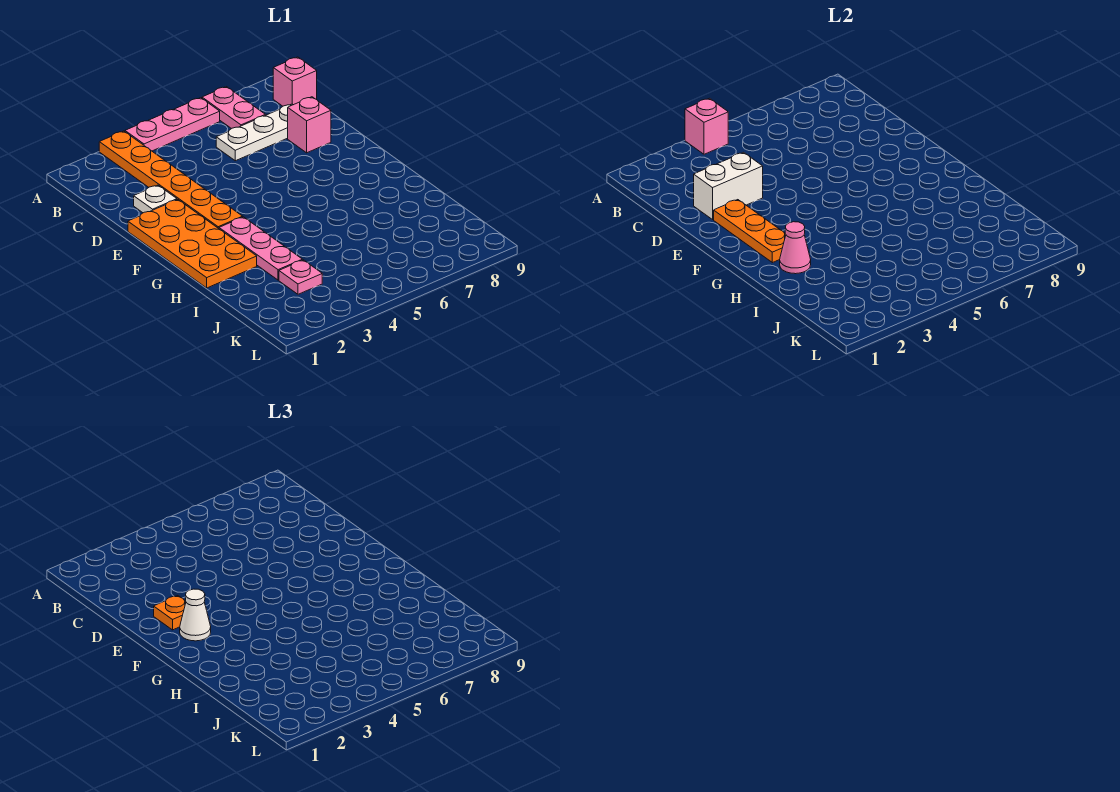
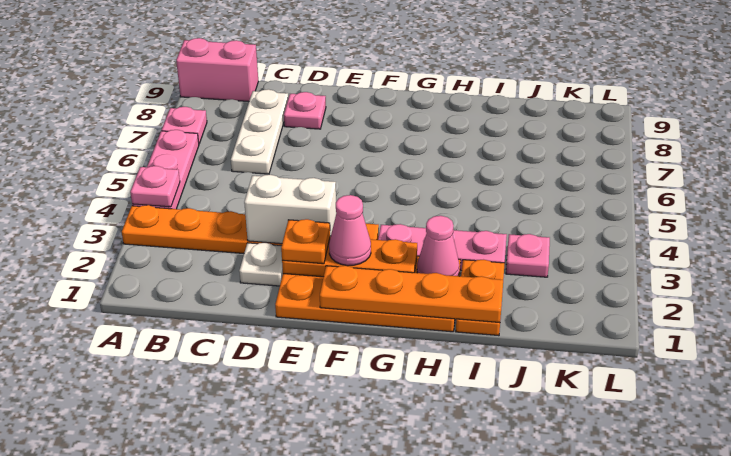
pink brick A4 level 2 -> pink plate A4 level 2
pink plate A7:B7 level 1 -> pink plate A7 level 1
pink brick B9 level 1 -> pink brick A9:B9 level 1
white brick D2:D3 level 2 -> white brick D3:E3 level 2
pink brick D8 level 1 -> pink plate D8 level 1
none -> orange plate F1:I1 level 2
white cone F2 level 3 -> pink cone F2 level 3
none -> orange plate I1:I2 level 1

